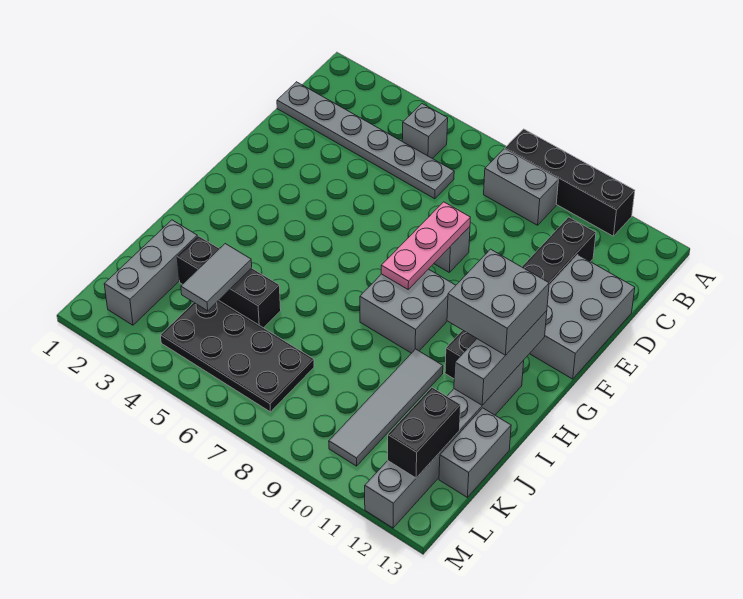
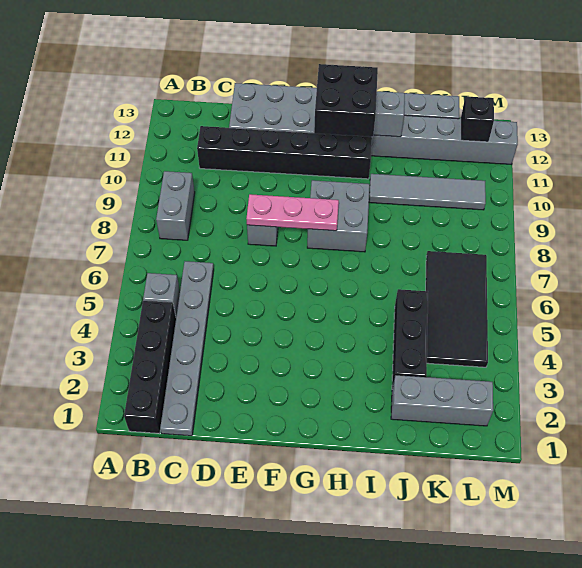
black brick A8:A11 level 1 -> black brick B1:B4 level 1
grey brick G11:H12 level 3 -> black brick G11:H12 level 3
grey tile J4:K4 level 2 -> none
black plate K4:L7 level 1 -> black tile K4:L7 level 1
black brick K12:L12 level 2 -> black brick L12 level 2

